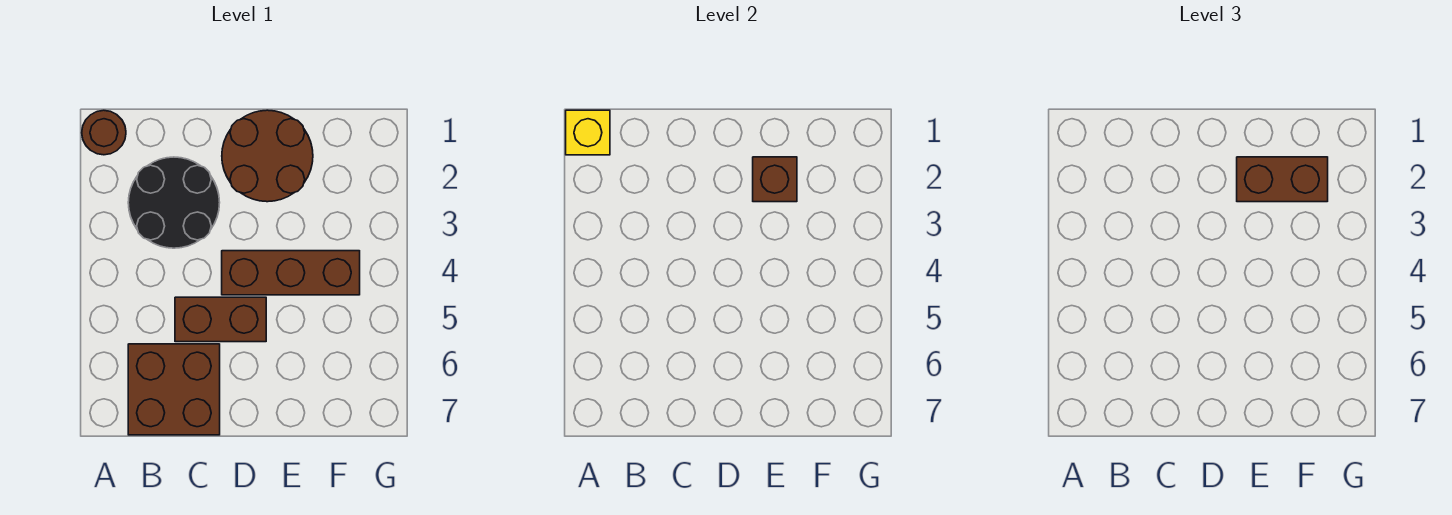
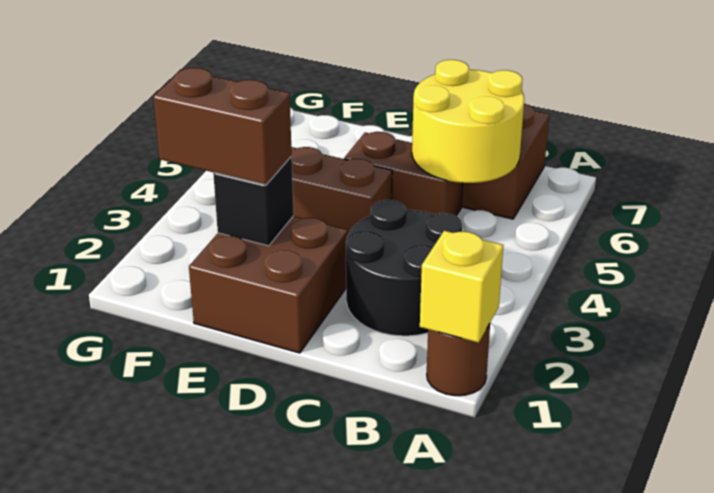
none -> yellow round brick B5:C6 level 2
brown round brick D1:E2 level 1 -> brown brick D1:E2 level 1
brown brick E2 level 2 -> black brick E2 level 2

